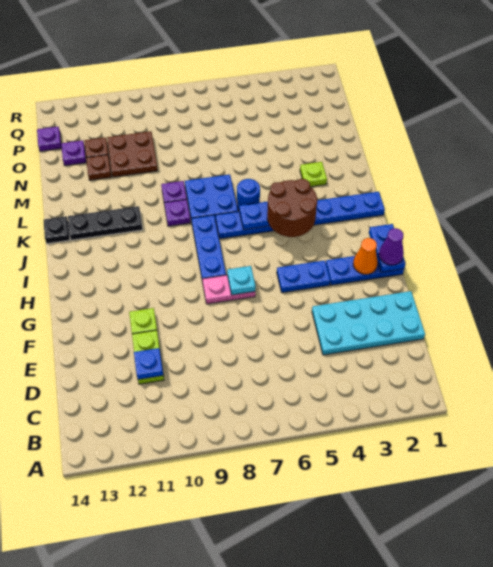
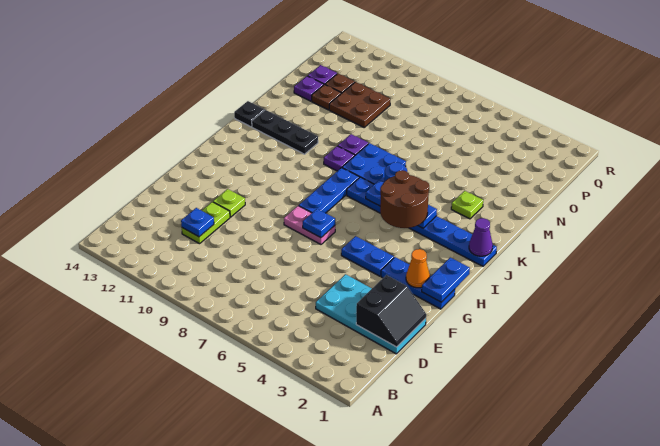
none -> black slope D1:E2 level 2 top 2
purple cone G1 level 3 -> purple cone J1 level 2
cyan plate G7 level 2 -> blue plate G7 level 2
purple plate P14 level 1 -> purple plate N13 level 1

